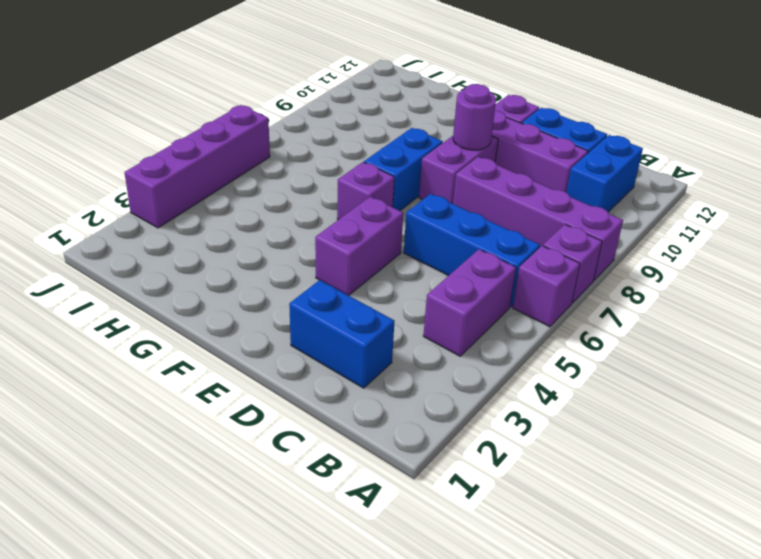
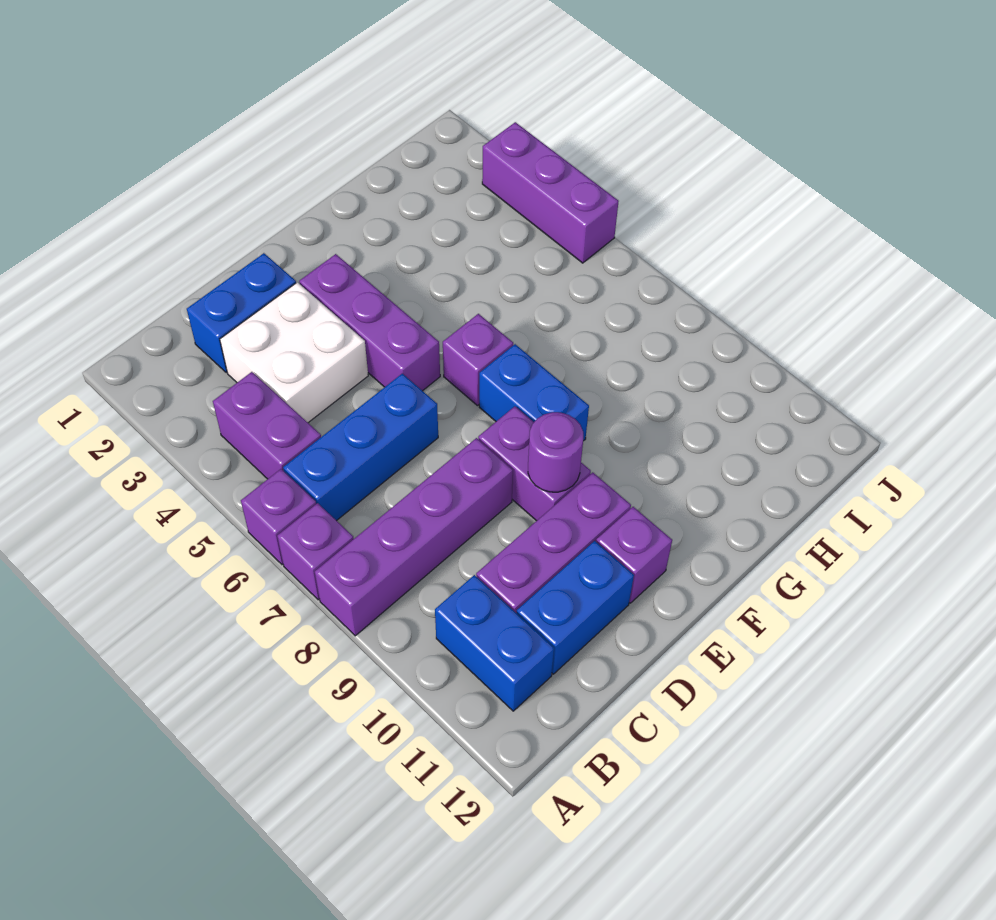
none -> white brick C3:D4 level 1
purple brick E4:E5 level 1 -> purple brick E3:E5 level 1
purple brick J3:J6 level 1 -> purple brick J3:J5 level 1

